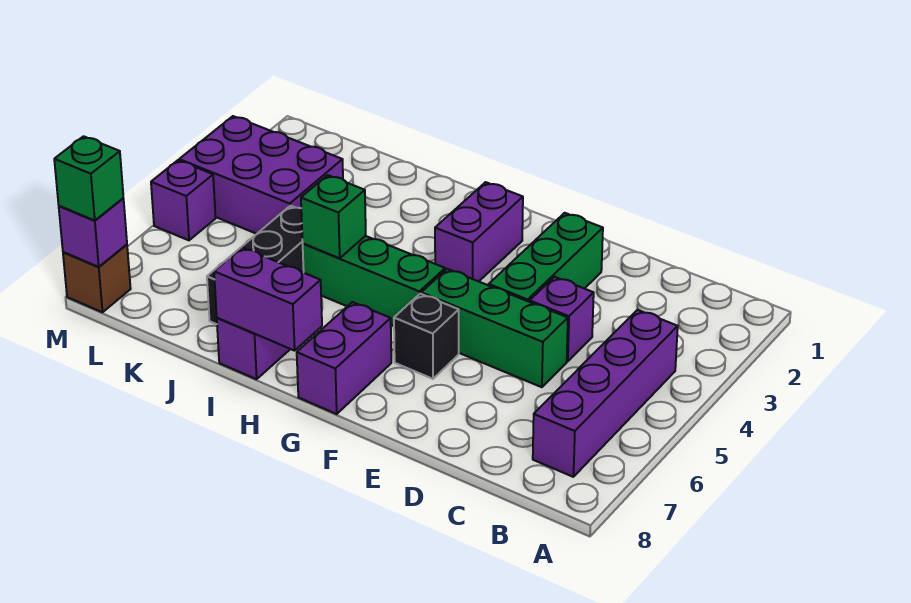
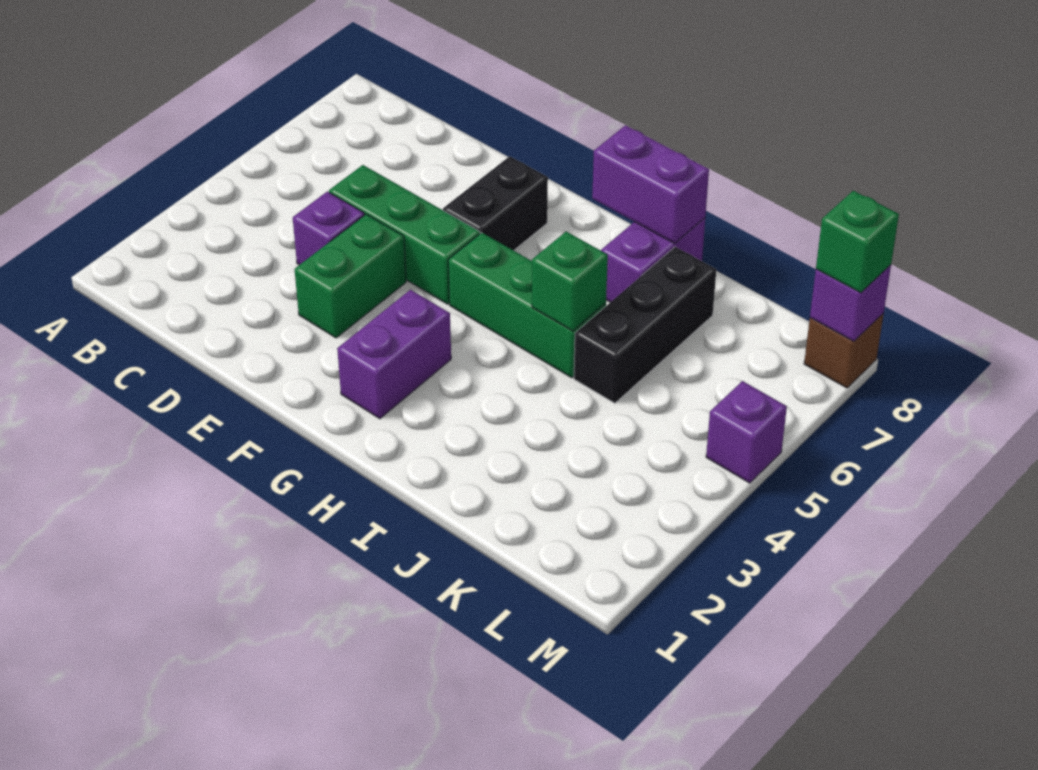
purple brick B4:B7 level 1 -> none
green brick E2:E4 level 1 -> green brick E3:E4 level 1
black brick F6 level 1 -> black brick F6:F7 level 1
purple brick G7:G8 level 1 -> none
purple brick K3:M4 level 1 -> none

